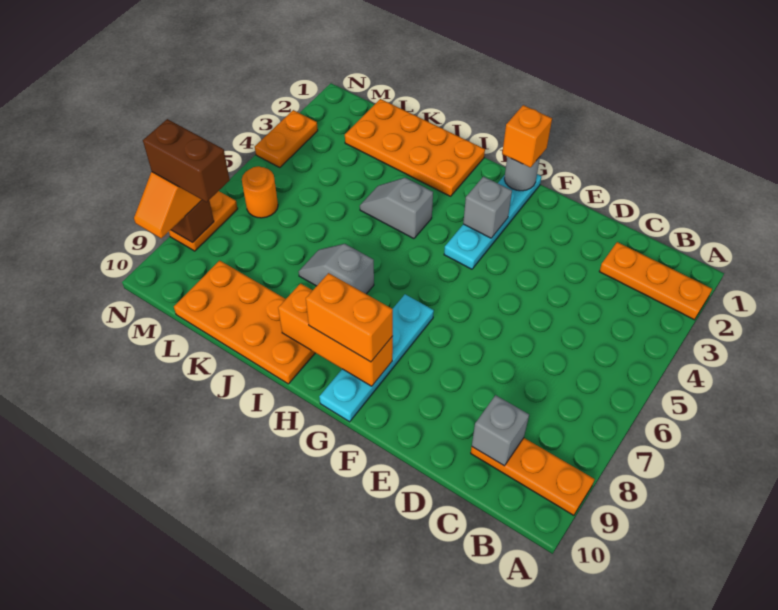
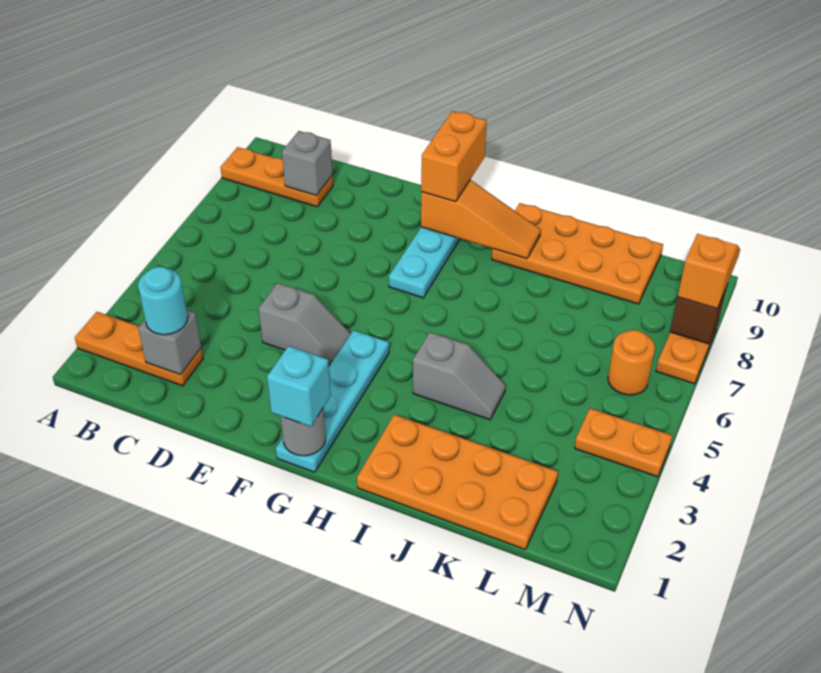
none -> cyan round brick C2 level 3
orange brick G1 level 3 -> cyan brick G1 level 3
grey brick G3 level 2 -> grey brick C2 level 2
orange brick G9:I9 level 2 -> orange slope G9:I9 level 2 top G
orange brick G9:H9 level 3 -> orange brick G9:G10 level 3
grey slope I7:J7 level 1 top I -> grey slope E4:F4 level 1 top E
brown brick M8:N8 level 4 -> none
orange plate N3:N4 level 1 -> orange plate M4:N4 level 1

